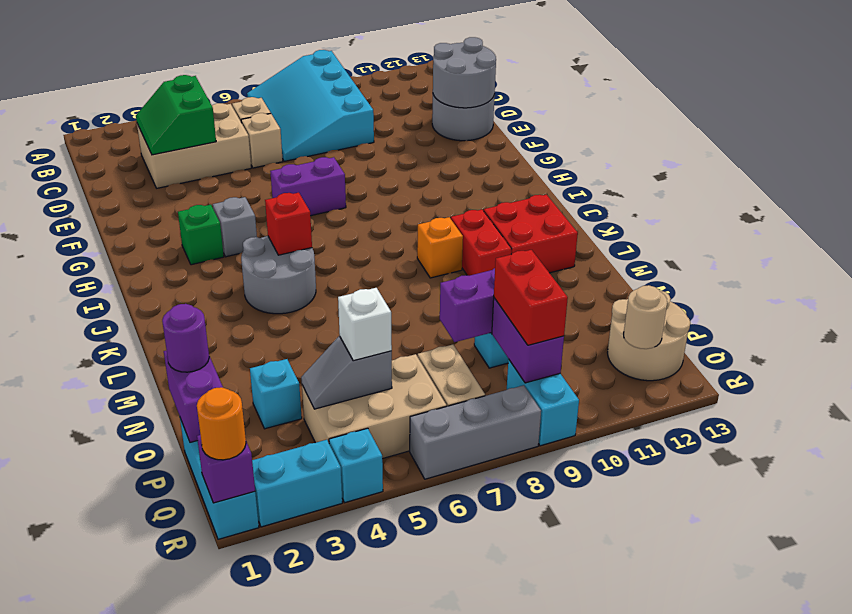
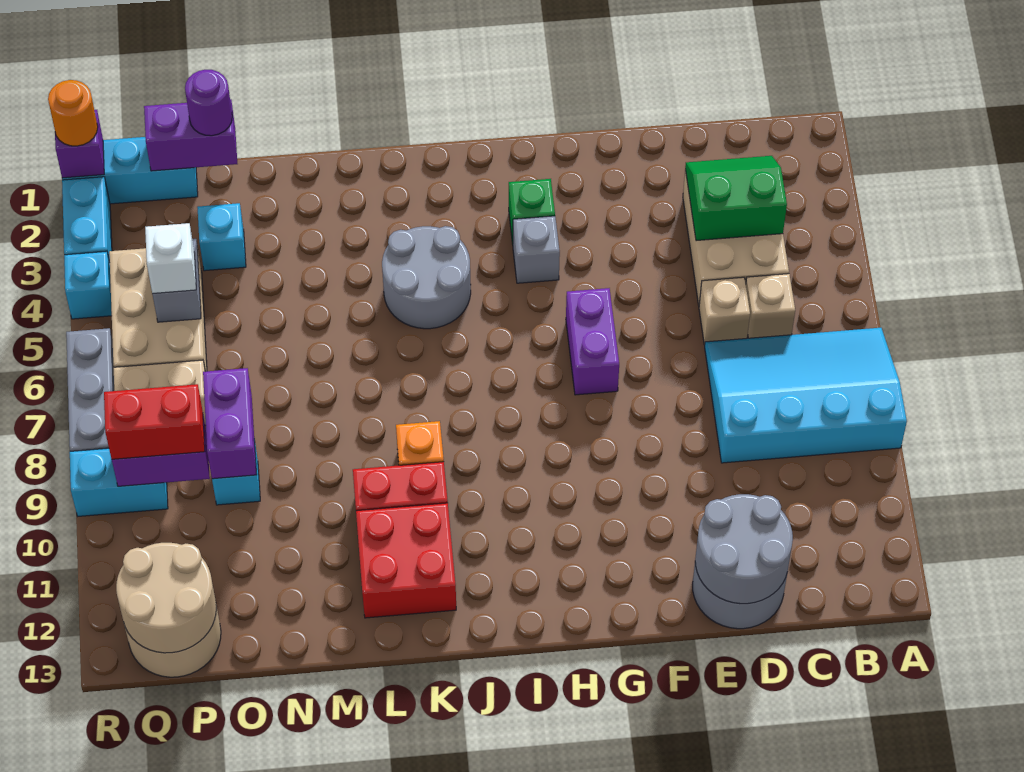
red brick J5 level 2 -> none
tan round brick Q12 level 2 -> tan round brick P12:Q13 level 2

